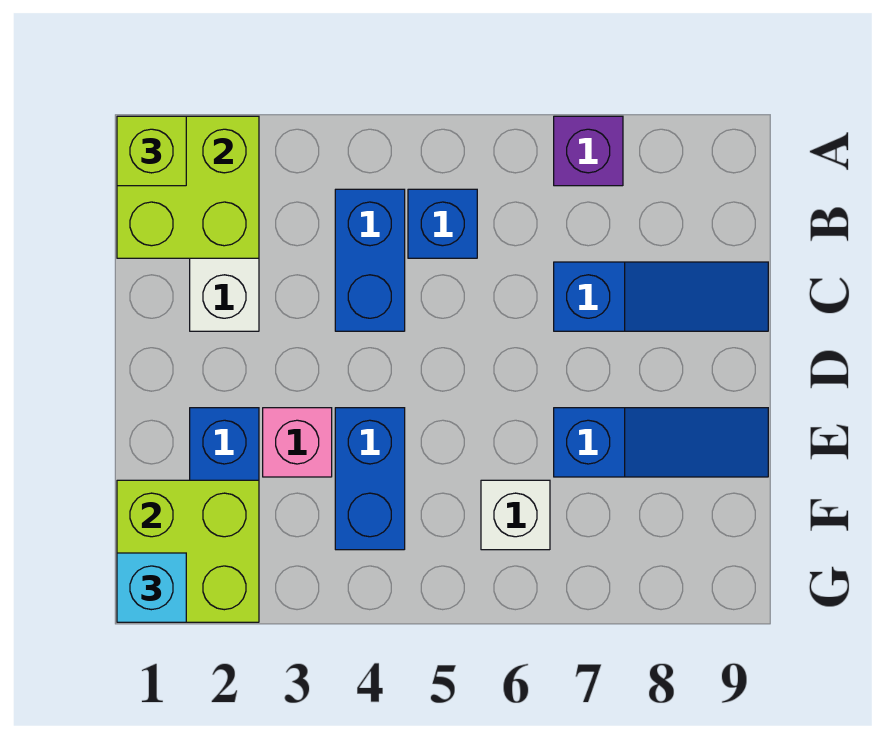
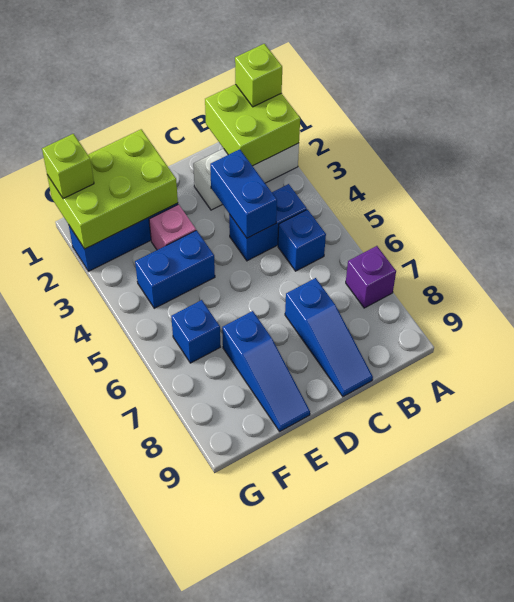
none -> blue brick C3:C4 level 2
lime brick F1:G2 level 2 -> lime brick E1:G2 level 2
white brick F6 level 1 -> blue brick F6 level 1
cyan brick G1 level 3 -> lime brick G1 level 3

